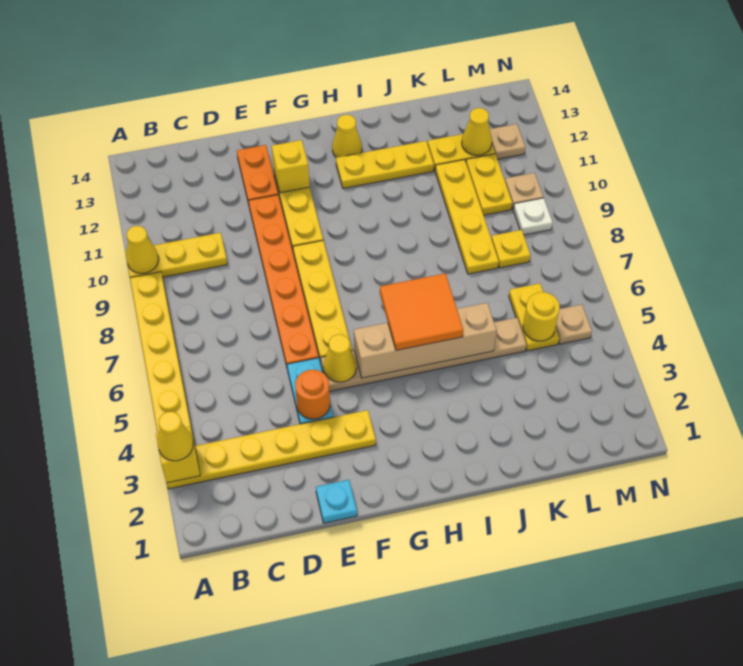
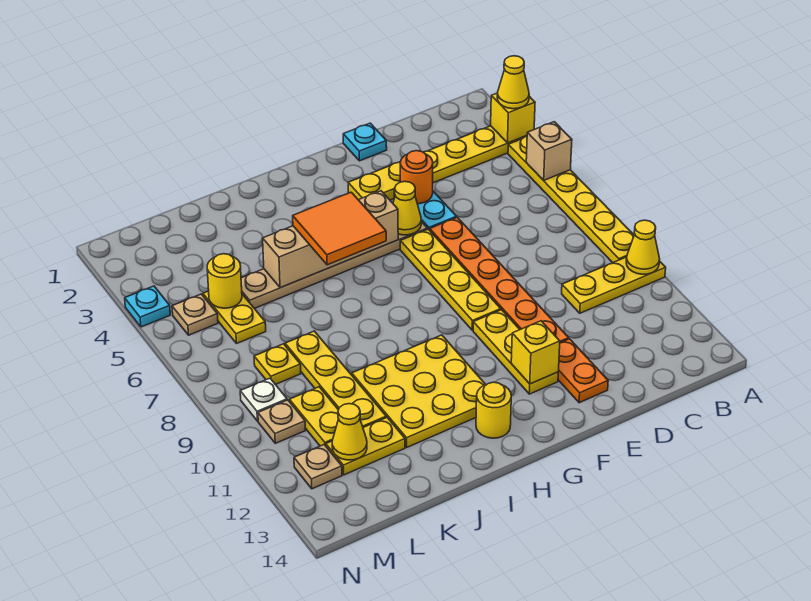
none -> tan brick A5 level 2
yellow plate H12:J12 level 1 -> yellow plate H10:J12 level 1
yellow cone H13 level 1 -> yellow round brick H13 level 1
none -> cyan plate N4 level 1

